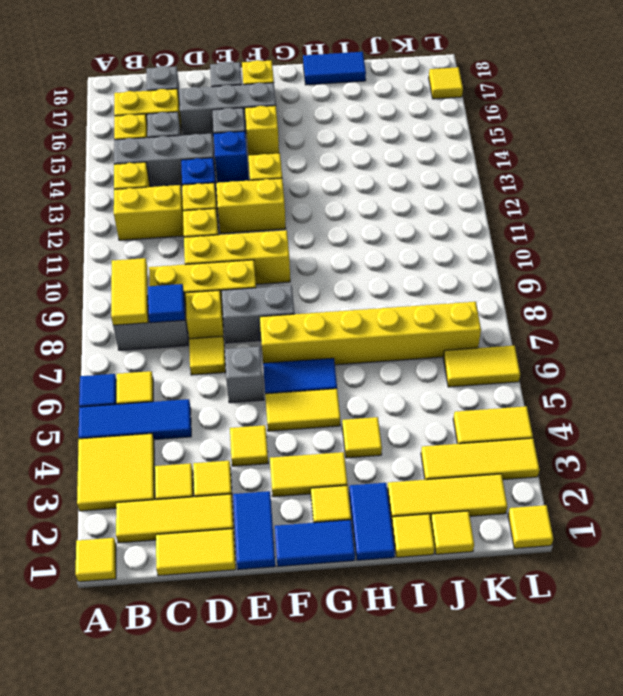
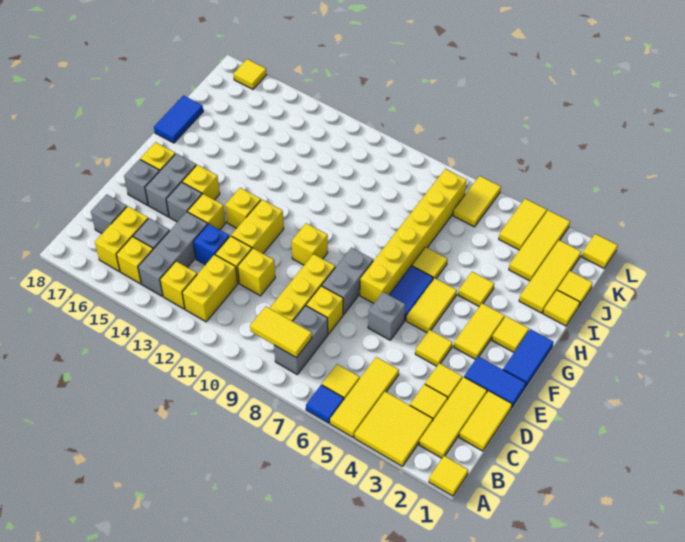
blue tile A5:C5 level 1 -> yellow tile A5:C5 level 1
blue tile C8 level 2 -> none
yellow tile D7 level 1 -> yellow tile H6 level 1
yellow brick D10:F10 level 1 -> yellow brick F10 level 1
grey brick D16:F16 level 1 -> grey brick E16:F16 level 1
blue brick E14 level 1 -> yellow brick E14 level 1
blue tile H1:H2 level 1 -> none

